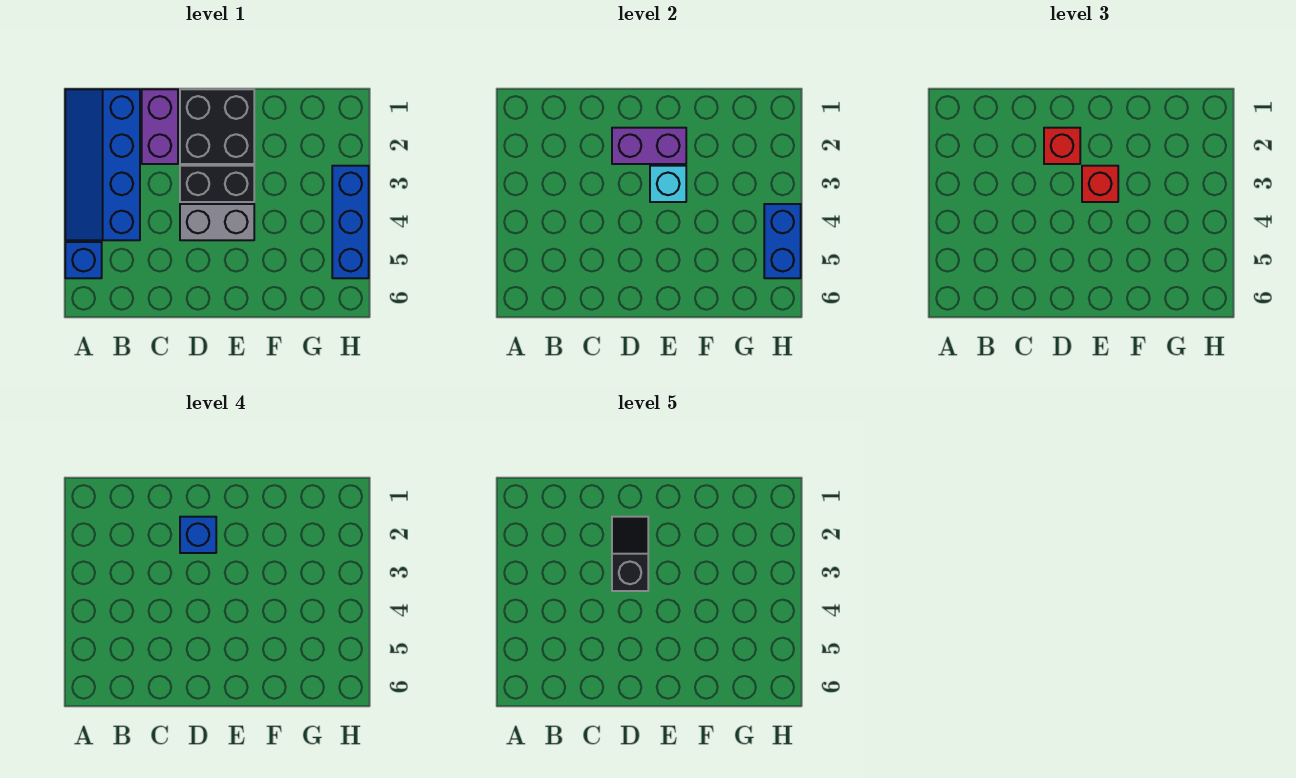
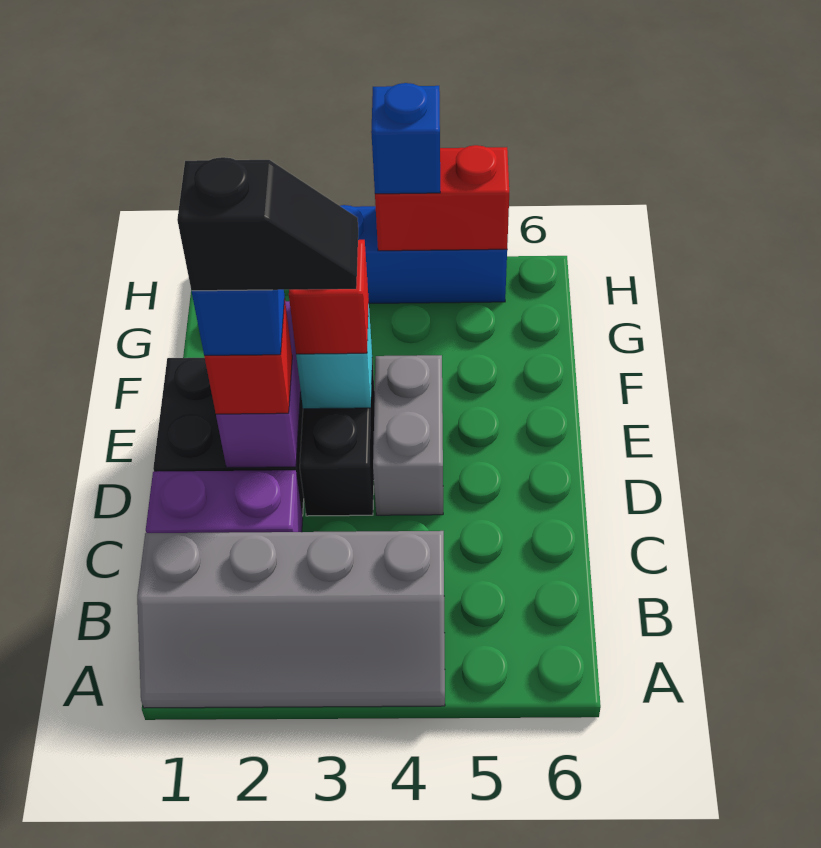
blue slope A1:B4 level 1 top B -> grey slope A1:B4 level 1 top B
blue brick A5 level 1 -> blue brick H4 level 3
black slope D2:D3 level 5 top 3 -> black slope D2:D3 level 5 top 2
blue brick H4:H5 level 2 -> red brick H4:H5 level 2

